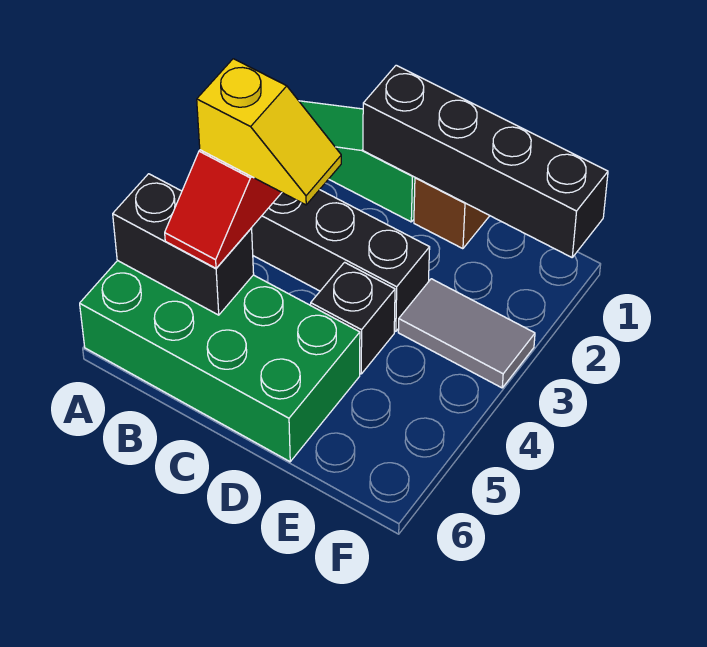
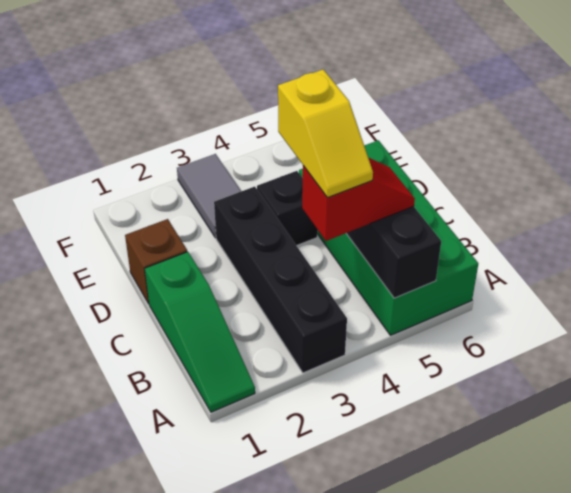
yellow slope B4:C4 level 4 top B -> yellow slope B4:C4 level 4 top C
black brick C1:F1 level 2 -> none

